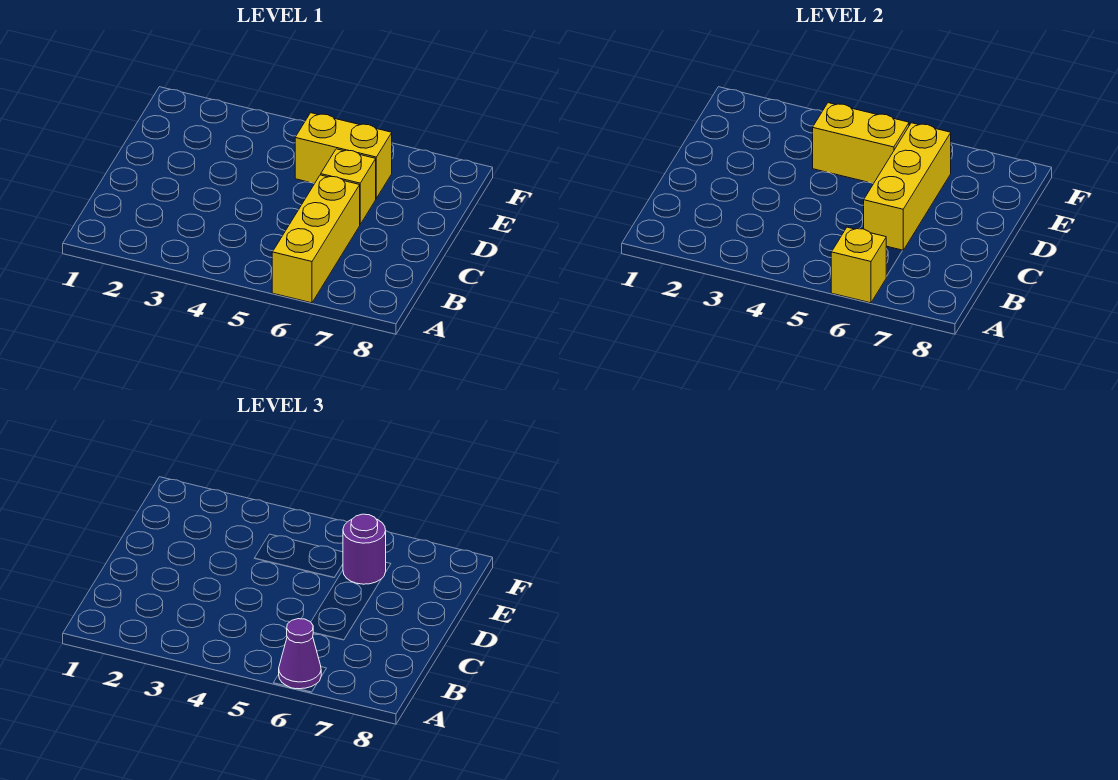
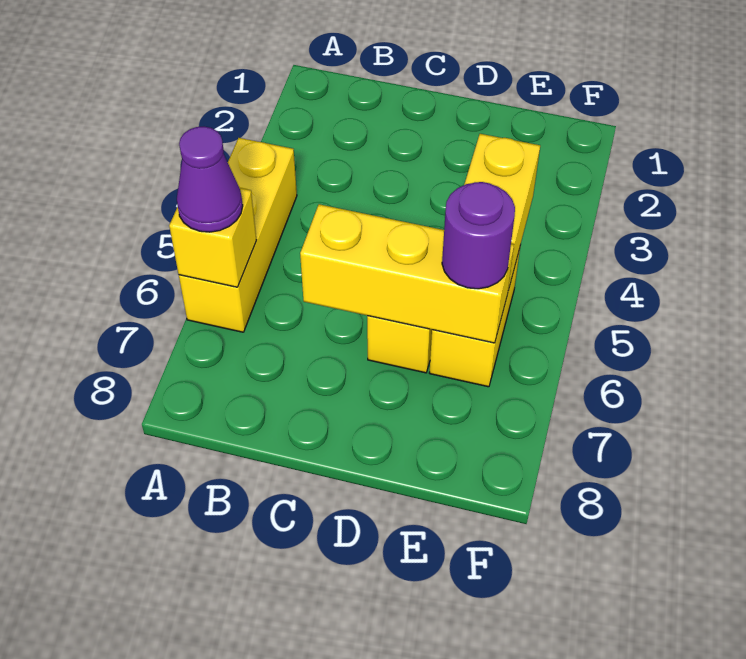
yellow brick A6:C6 level 1 -> yellow brick A4:A6 level 1

